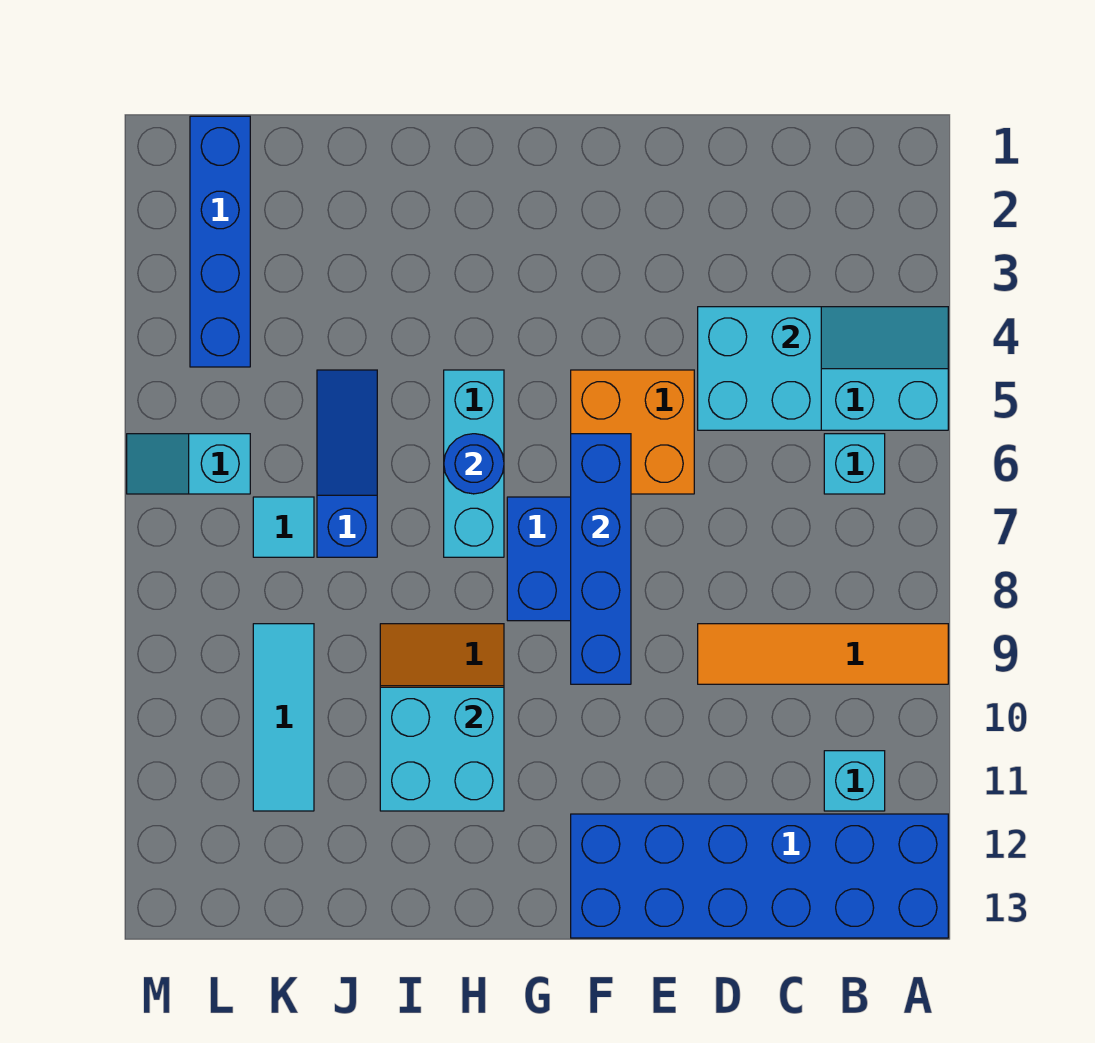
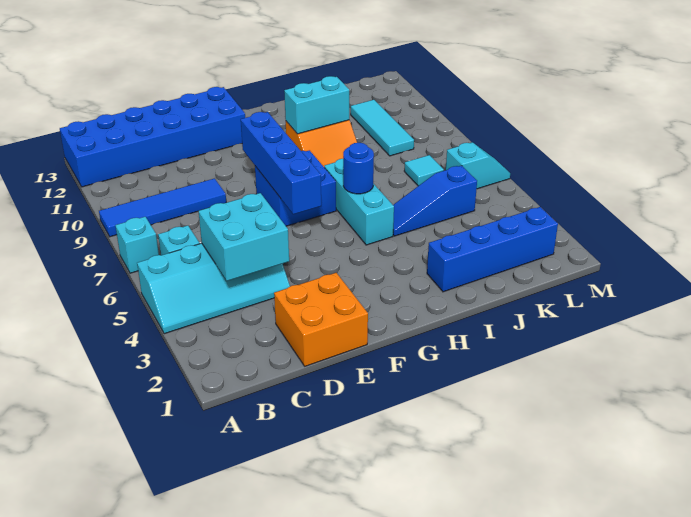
orange tile A9:D9 level 1 -> blue tile A9:D9 level 1
cyan brick B11 level 1 -> cyan brick A7 level 1
orange brick E5:F6 level 1 -> orange brick D1:E2 level 1
cyan brick H10:I11 level 2 -> cyan brick H10:I10 level 2
blue slope J5:J7 level 1 top 7 -> blue slope I5:K5 level 1 top K
blue brick L1:L4 level 1 -> blue brick I2:L2 level 1

